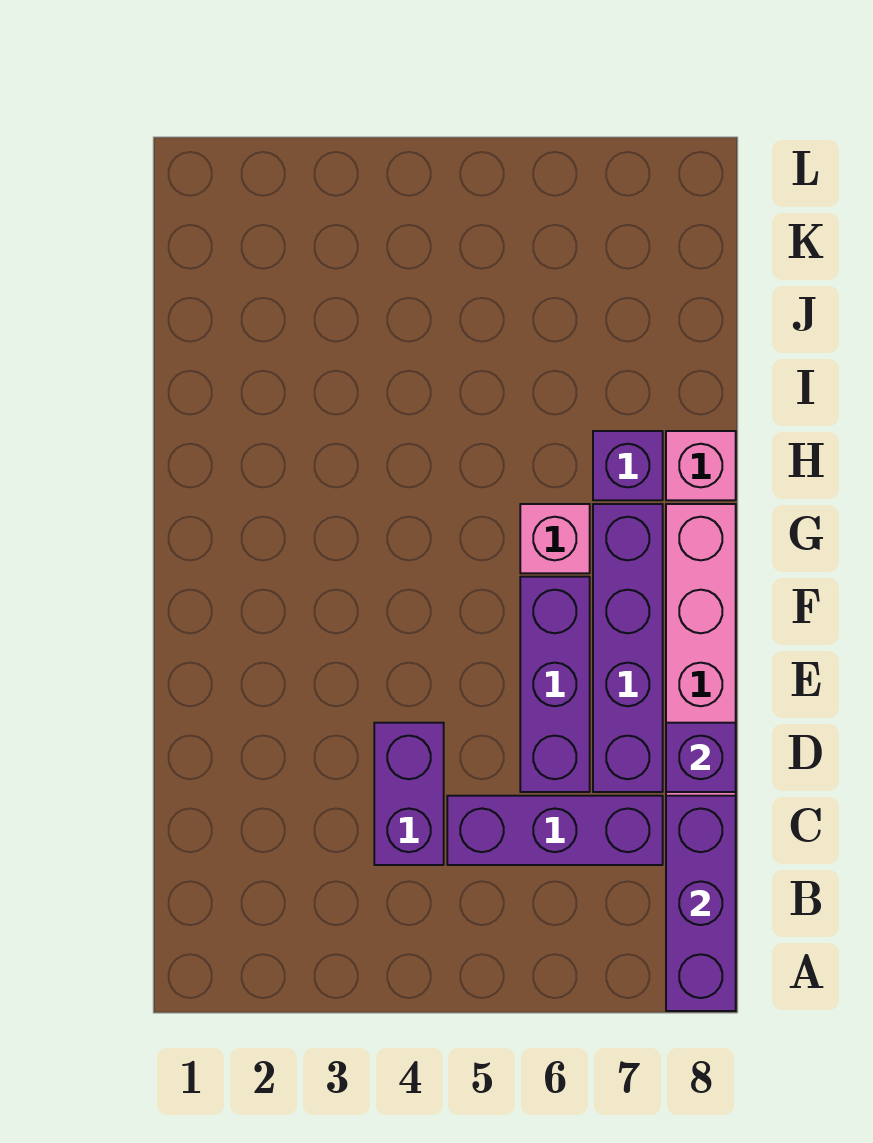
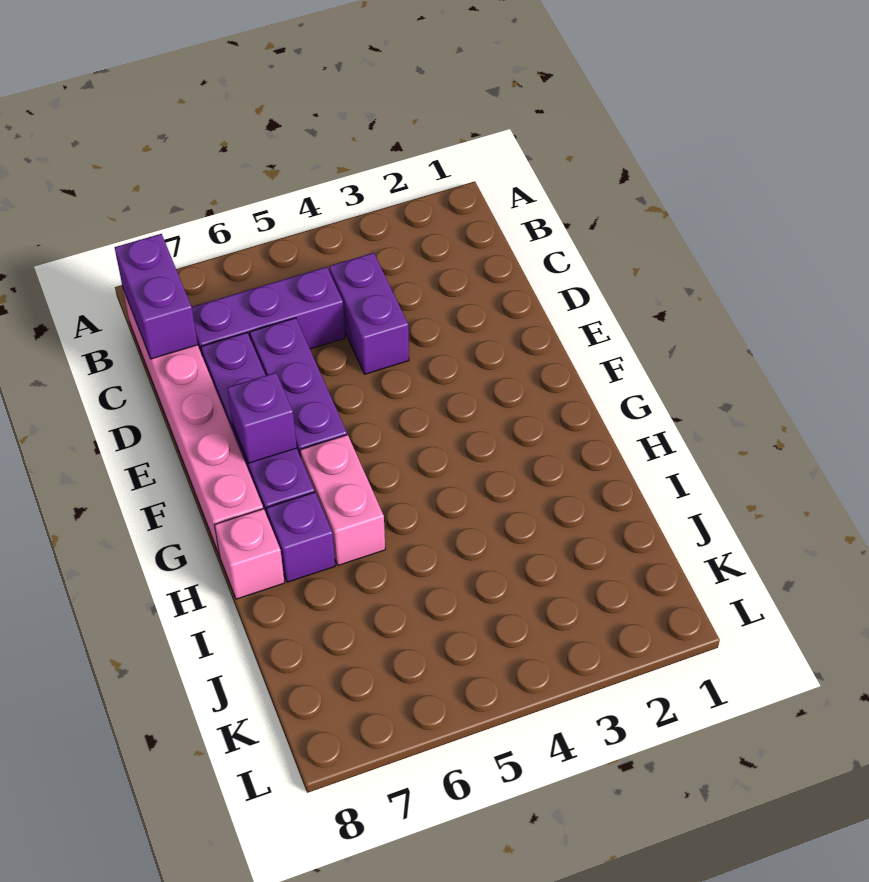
purple brick A8:C8 level 2 -> purple brick B8:C8 level 2
purple brick D8 level 2 -> purple brick F7 level 2
pink brick G6 level 1 -> pink brick G6:H6 level 1

